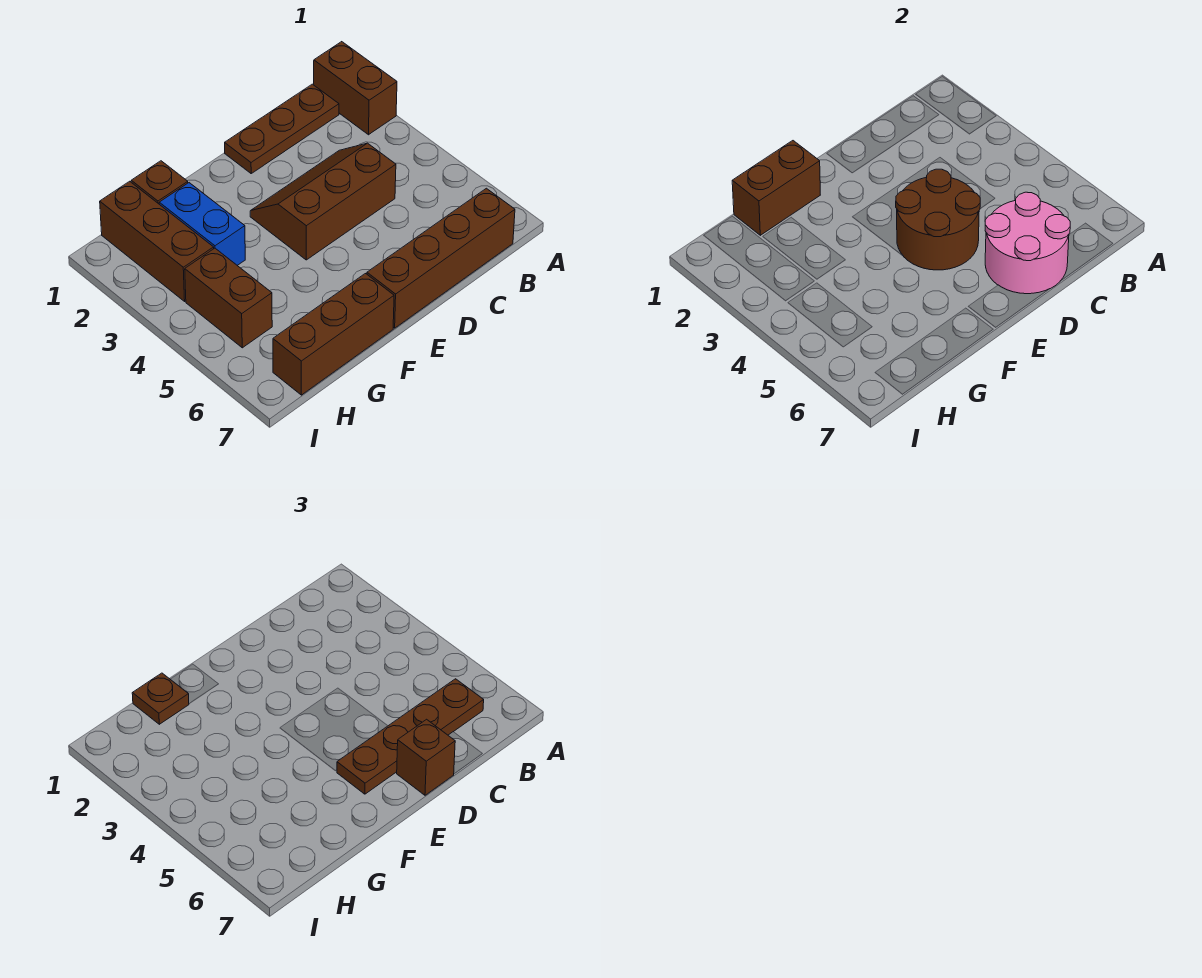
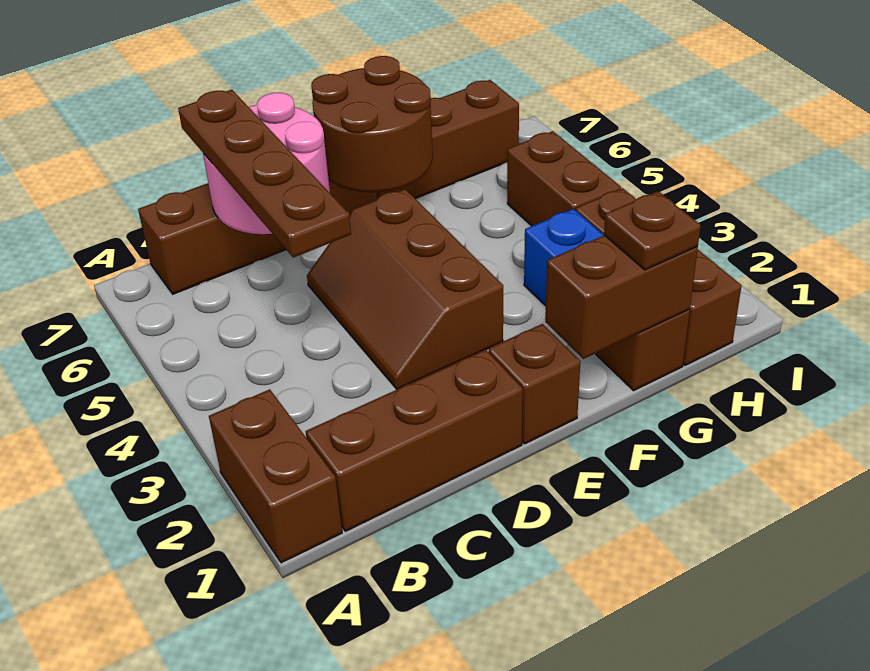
brown plate B1:D1 level 1 -> brown brick B1:D1 level 1
brown plate B6:E6 level 3 -> brown plate C4:C7 level 3
brown slope C3:E4 level 1 top 4 -> brown slope D3:E5 level 1 top E
brown round brick D4:E5 level 2 -> brown round brick E6:F7 level 2
brown brick D7 level 3 -> brown brick E1 level 1

